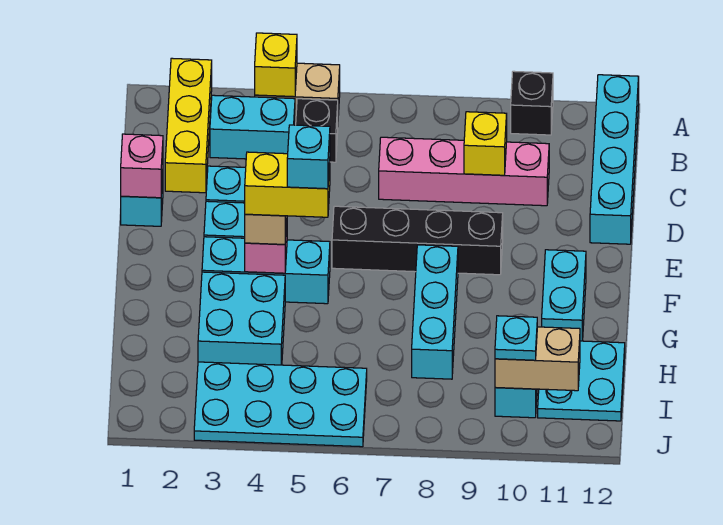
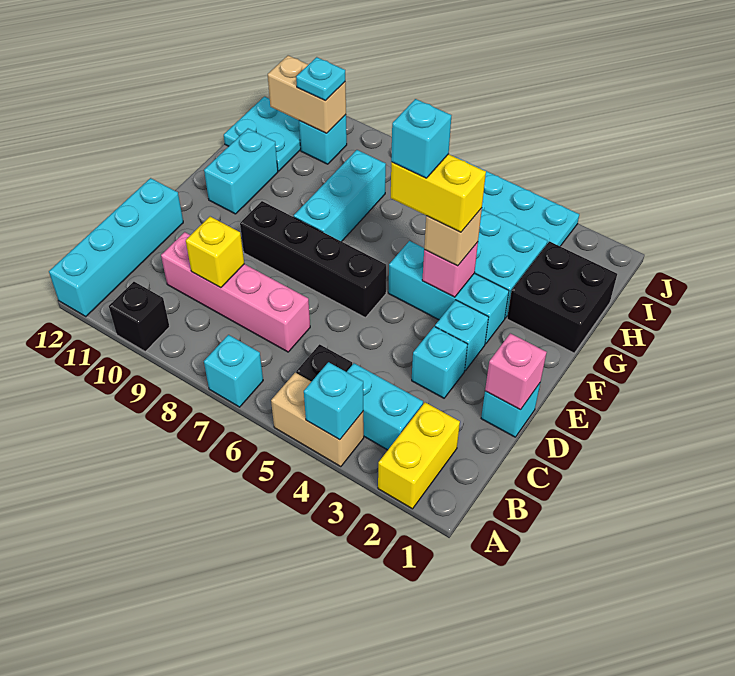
yellow brick A2:C2 level 1 -> yellow brick A2:B2 level 1
yellow brick A4 level 2 -> cyan brick A4 level 2
none -> cyan brick A7 level 1
none -> black brick G1:H2 level 1

